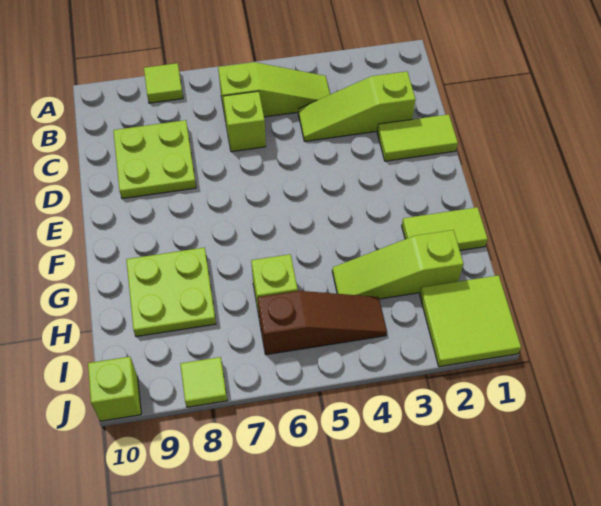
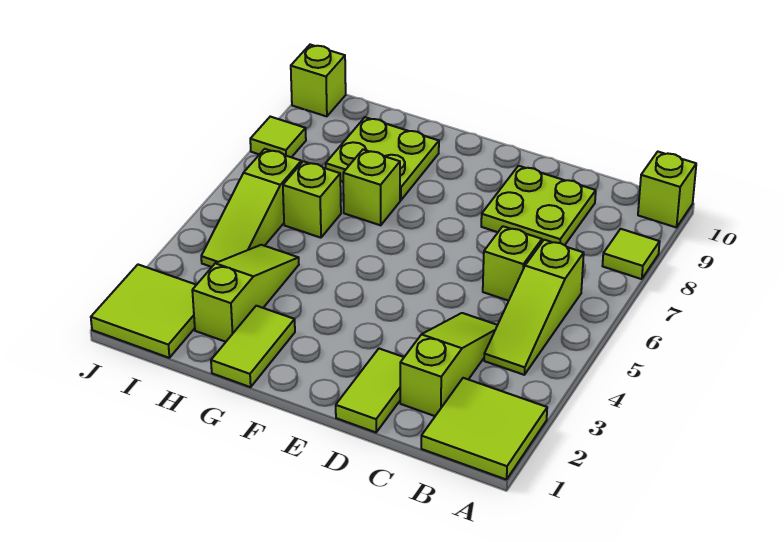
none -> lime tile A1:B2 level 1
none -> lime brick A10 level 1
none -> lime brick G7 level 1
brown slope I4:I6 level 1 top 6 -> lime slope I4:I6 level 1 top 6

